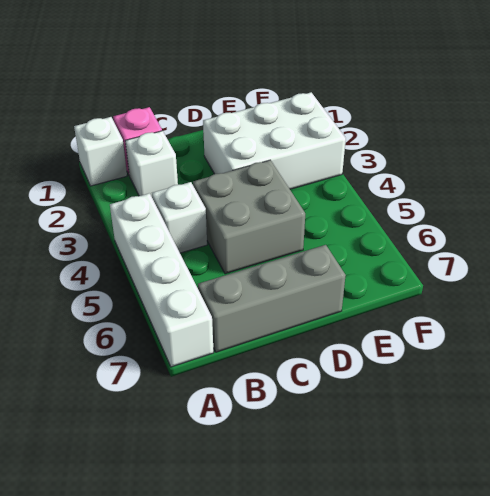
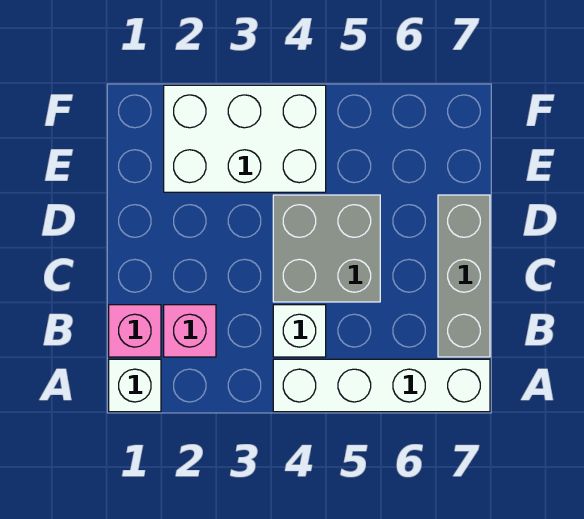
white brick B2 level 1 -> pink brick B2 level 1
white brick D2:F3 level 1 -> white brick E2:F4 level 1

